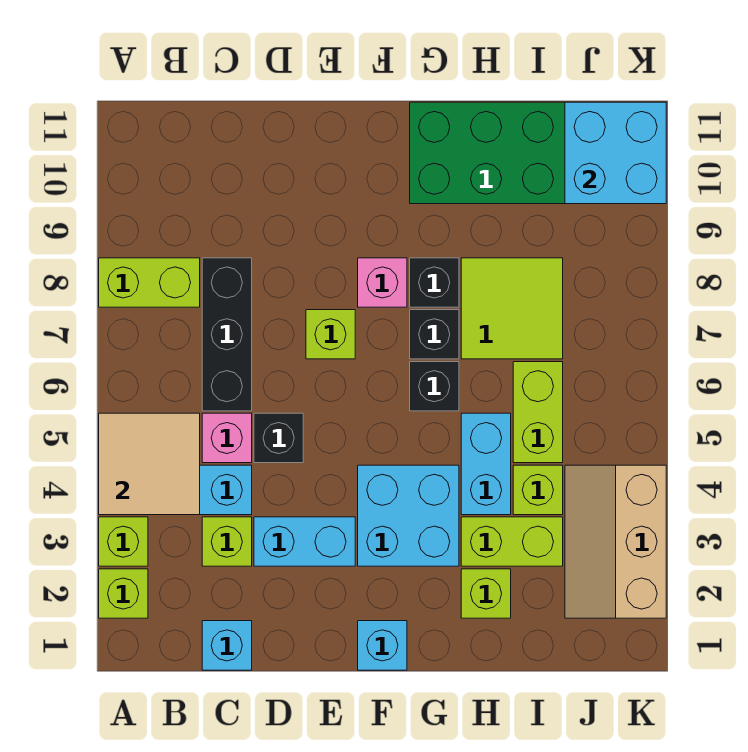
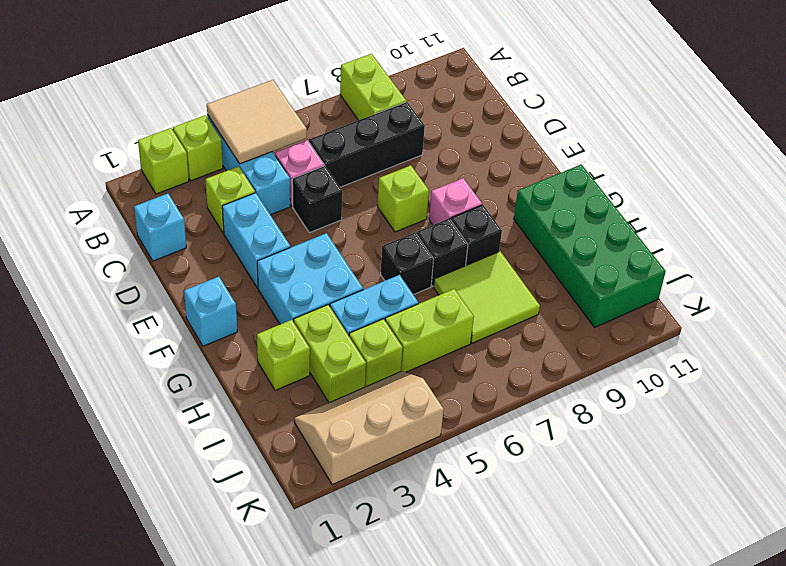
cyan brick J10:K11 level 2 -> none

